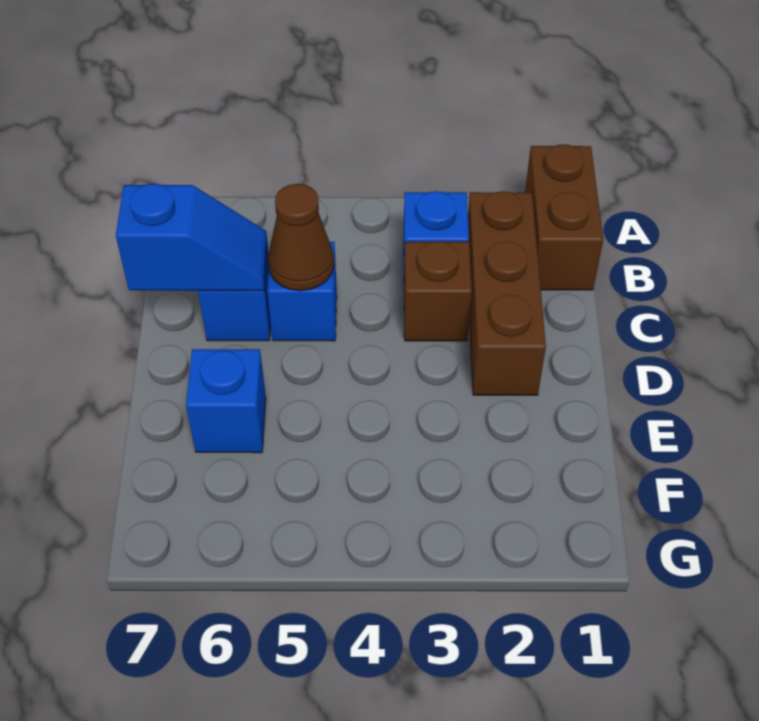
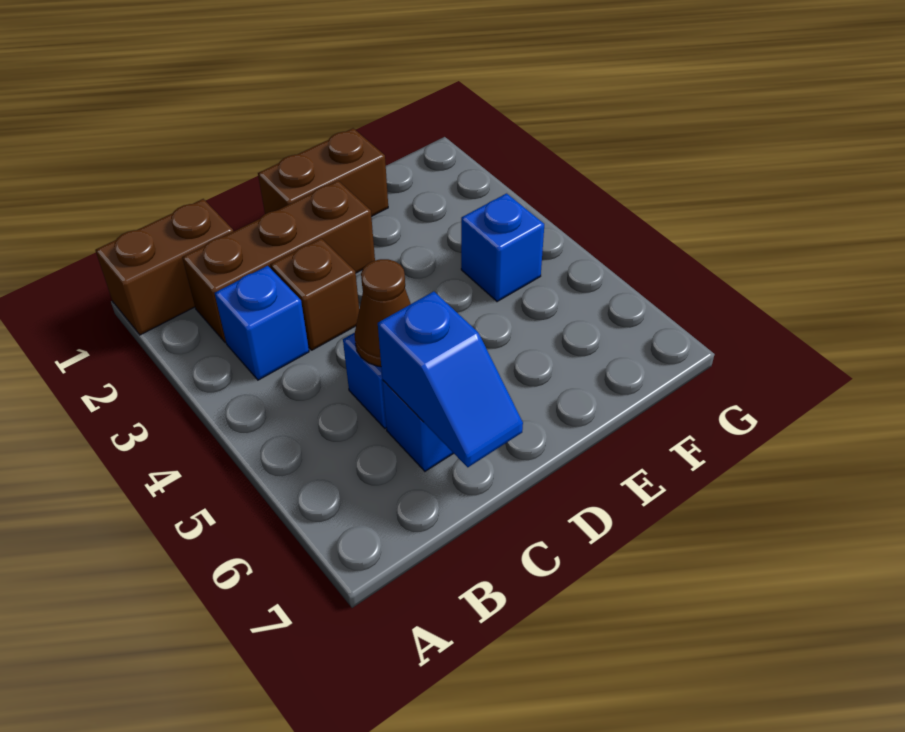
blue slope C6:C7 level 2 top 7 -> blue slope C6:C7 level 2 top 6
none -> brown brick D1:E1 level 1
blue brick E6 level 1 -> blue brick F4 level 1

